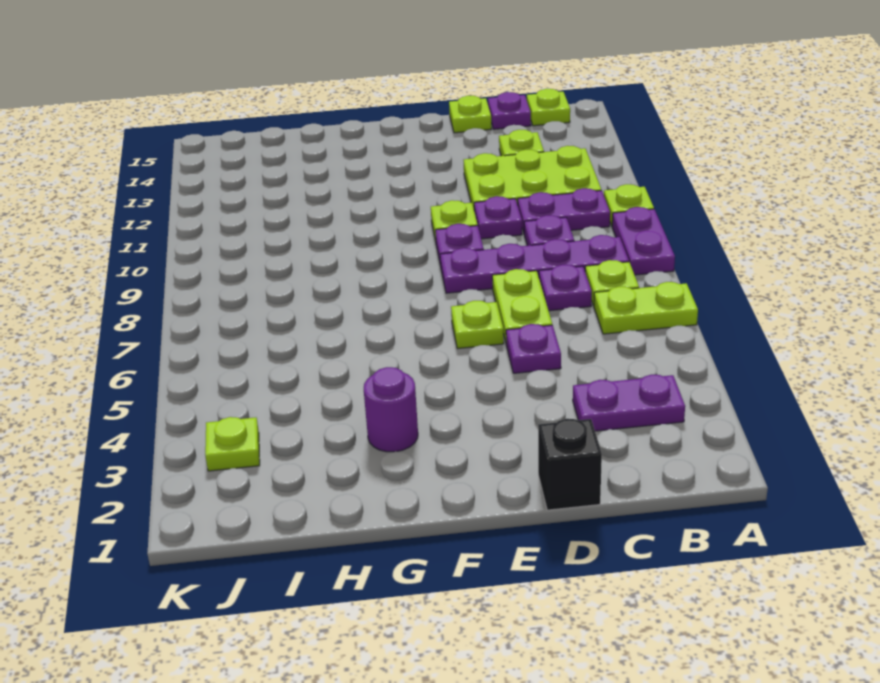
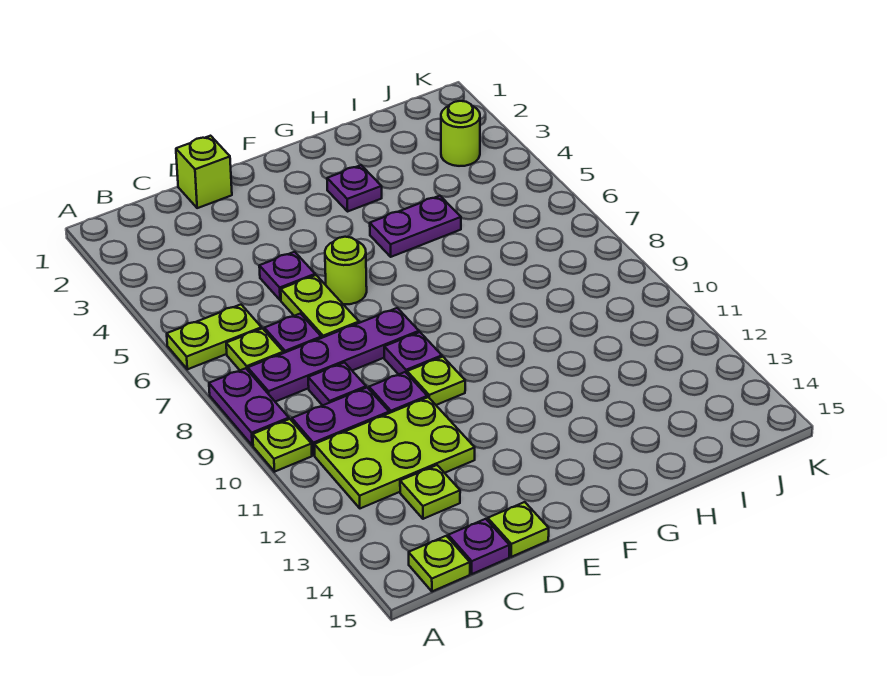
purple plate B3:C3 level 1 -> purple plate G5:H5 level 1
black brick D1 level 1 -> lime brick D1 level 1
lime plate E6 level 1 -> lime round brick E6 level 1
purple round brick G3 level 1 -> purple plate G3 level 1
lime plate J3 level 1 -> lime round brick J3 level 1

